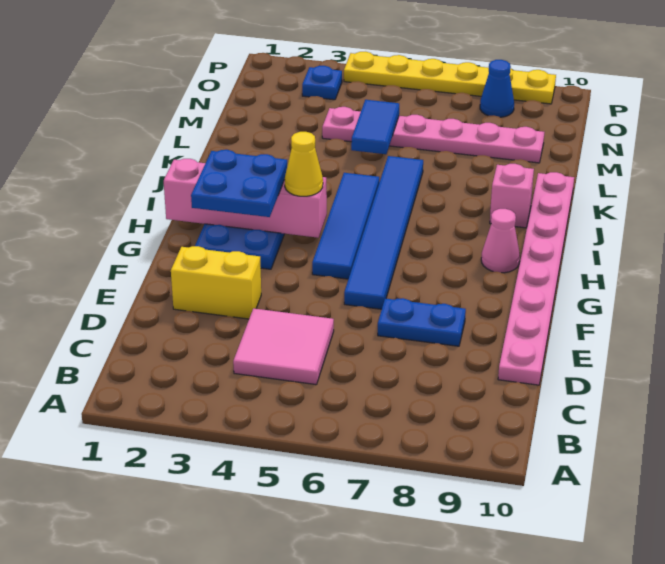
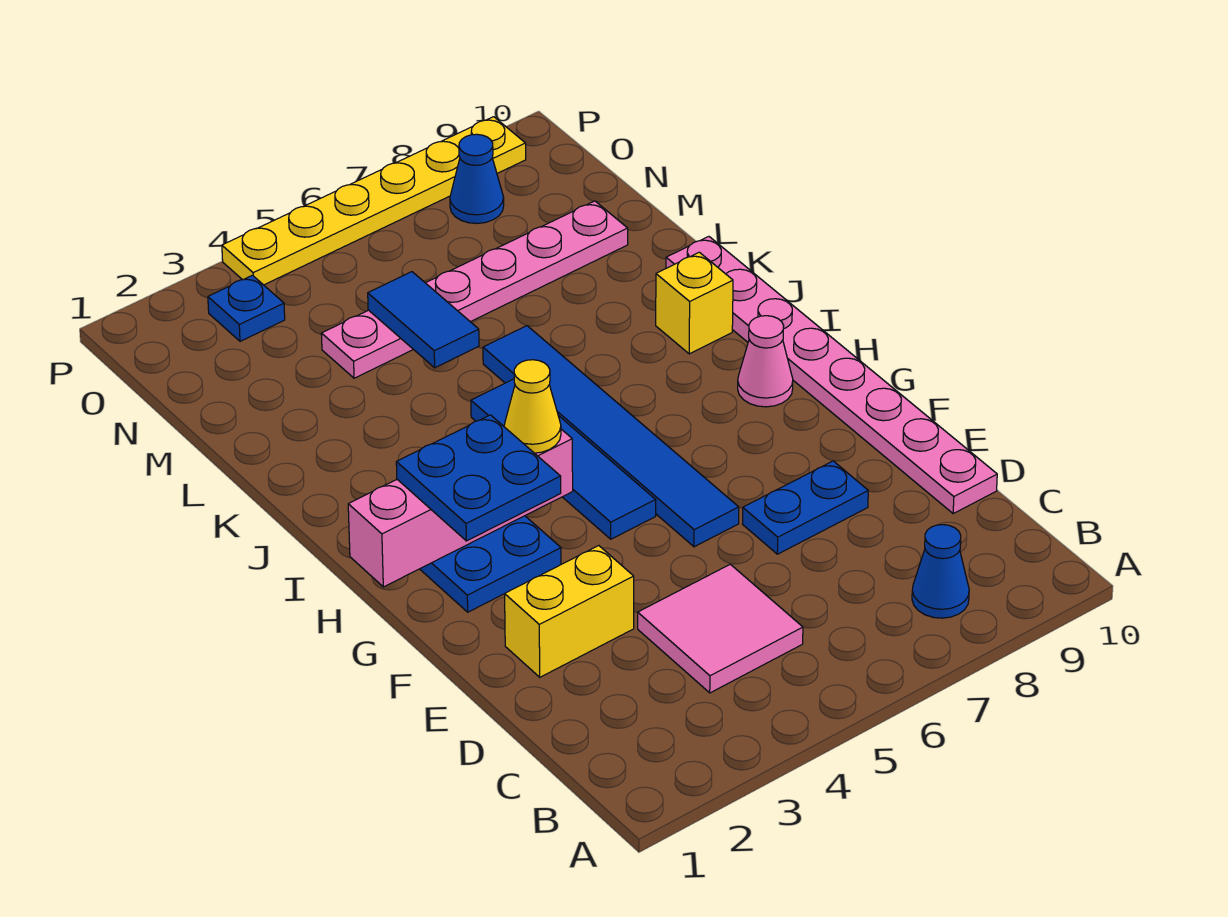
none -> blue cone B8 level 1
pink brick J9 level 1 -> yellow brick J9 level 1

